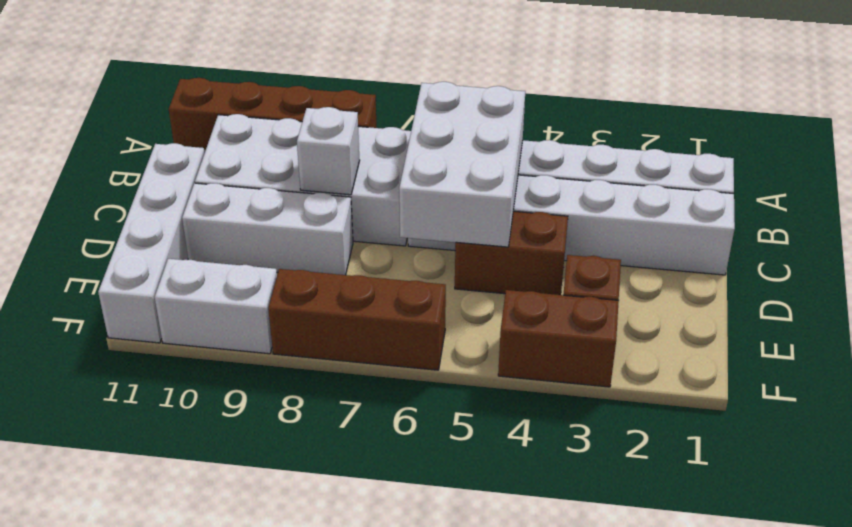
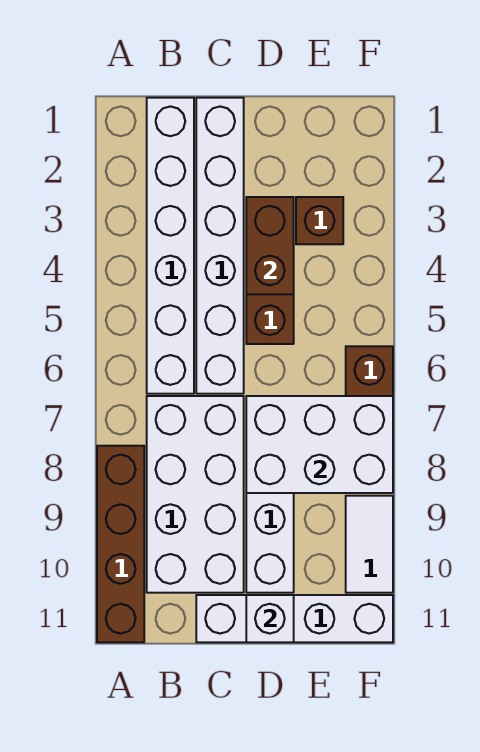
white brick B5:D6 level 2 -> white brick D7:F8 level 2
white brick C8 level 2 -> white brick D11 level 2
brown brick F3:F4 level 1 -> brown brick D3:D4 level 2
white brick F9:F10 level 1 -> white tile F9:F10 level 1

